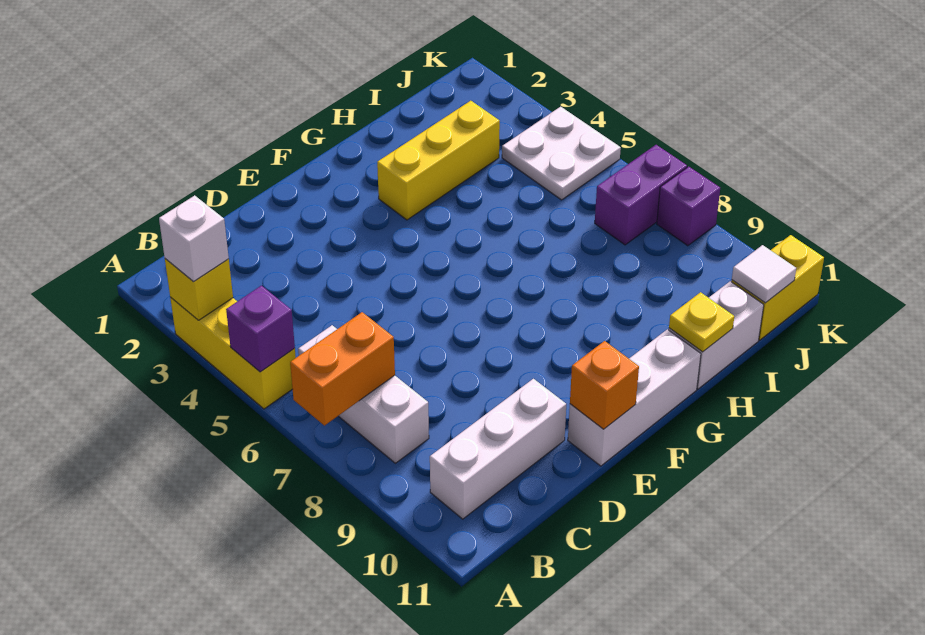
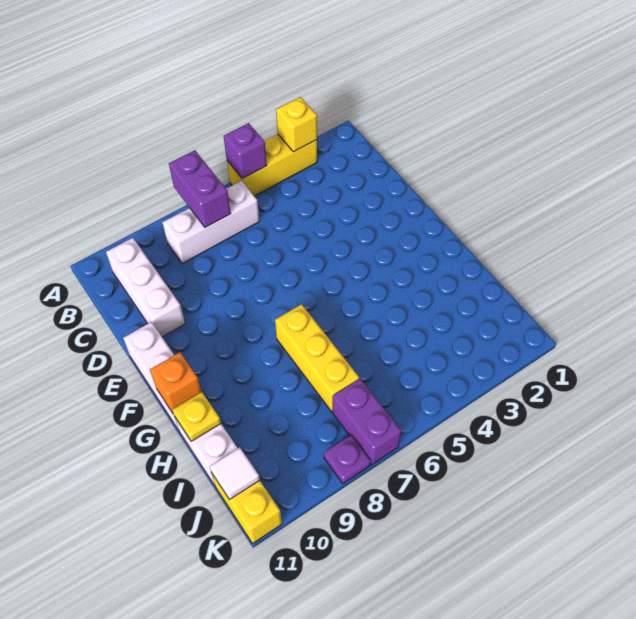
white brick A3 level 3 -> none
orange brick A7:B7 level 2 -> purple brick A7:B7 level 2
orange brick E11 level 2 -> orange brick G11 level 2
yellow brick G3:I3 level 1 -> yellow brick G7:I7 level 1
white plate J4:K5 level 1 -> none
purple brick K8 level 1 -> purple plate K8 level 1

